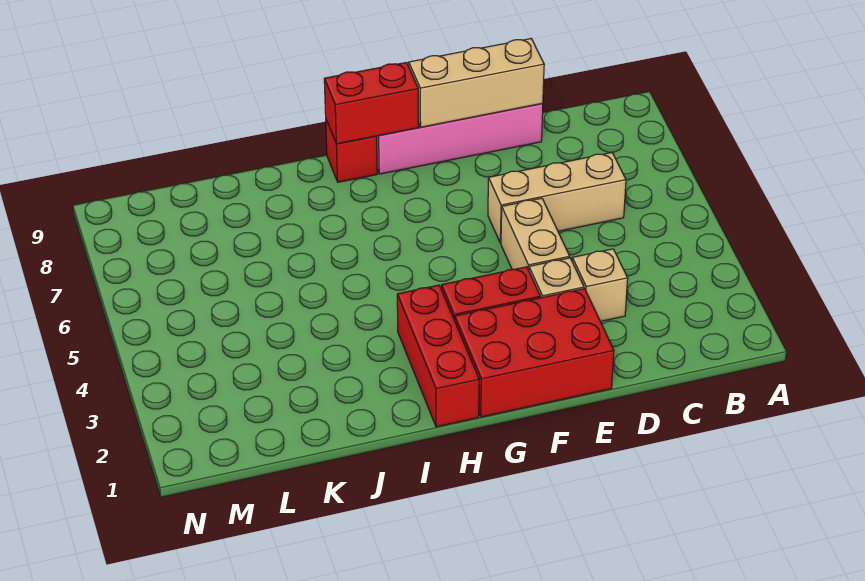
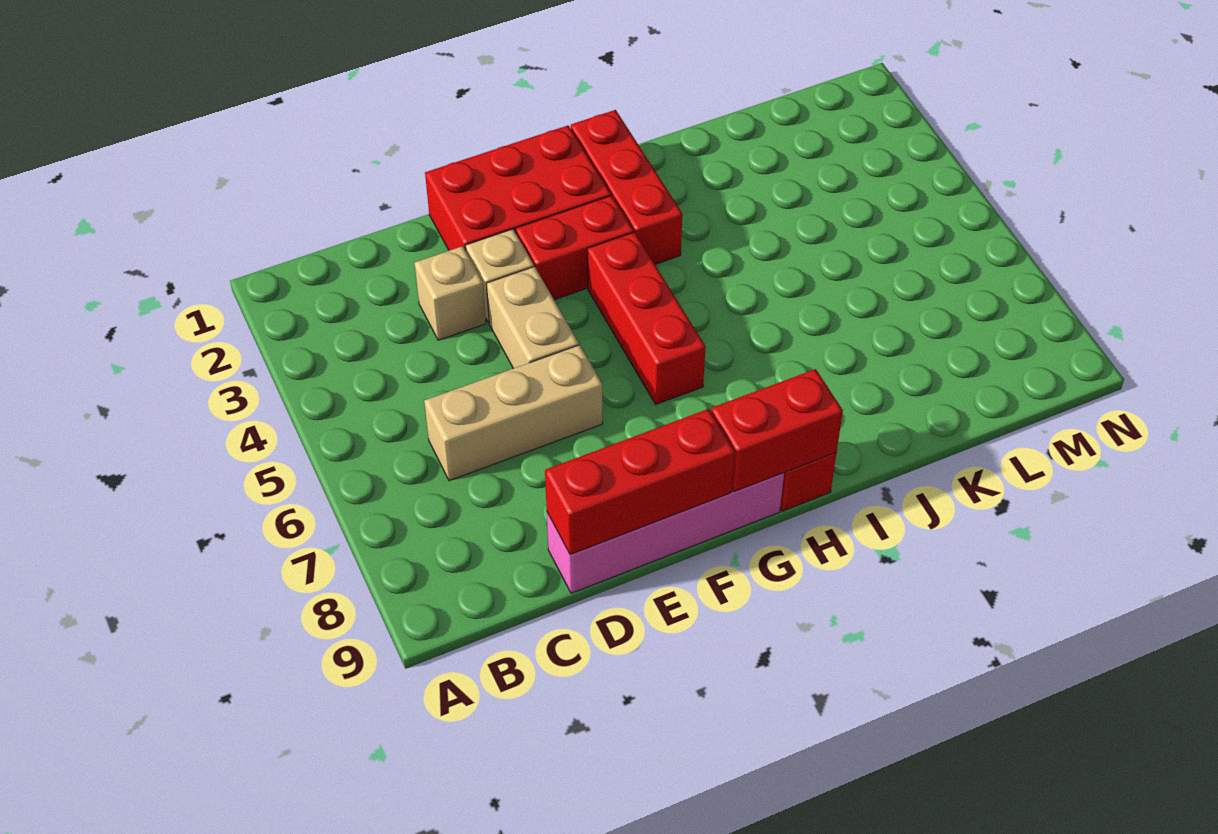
tan brick D9:F9 level 2 -> red brick D9:F9 level 2
none -> red brick G4:G6 level 1

